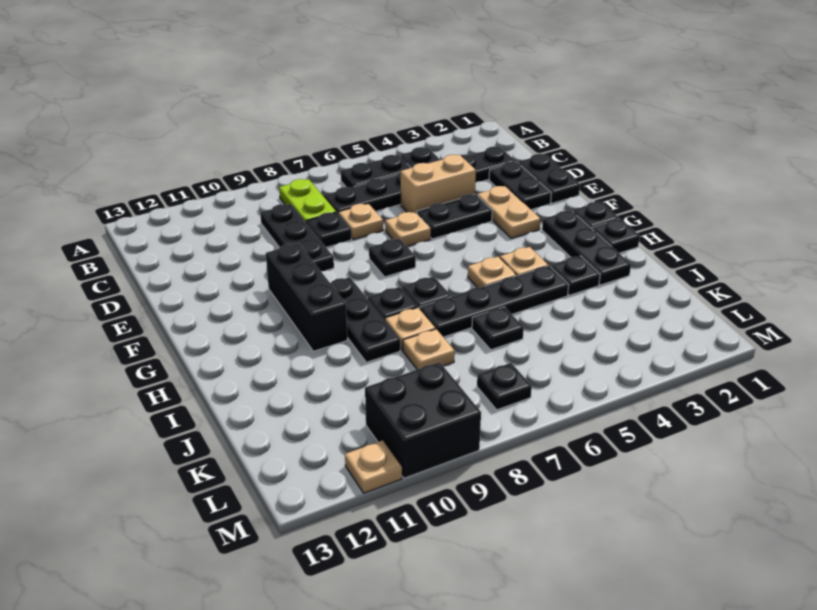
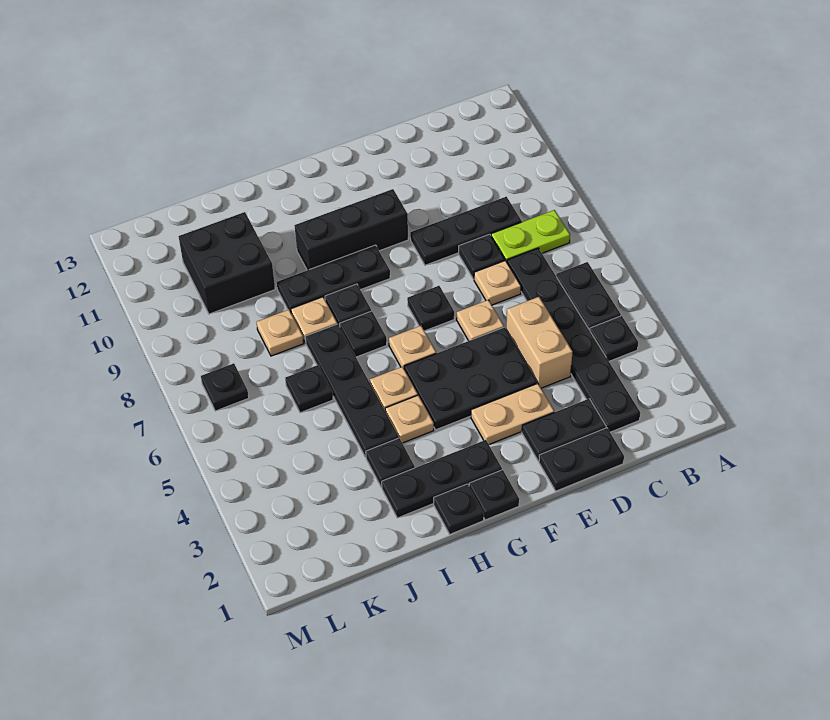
black plate E4:E5 level 1 -> black plate E4:G5 level 1
black brick L9:M10 level 1 -> black brick J10:K11 level 1
tan plate M11 level 1 -> tan plate G6 level 1

